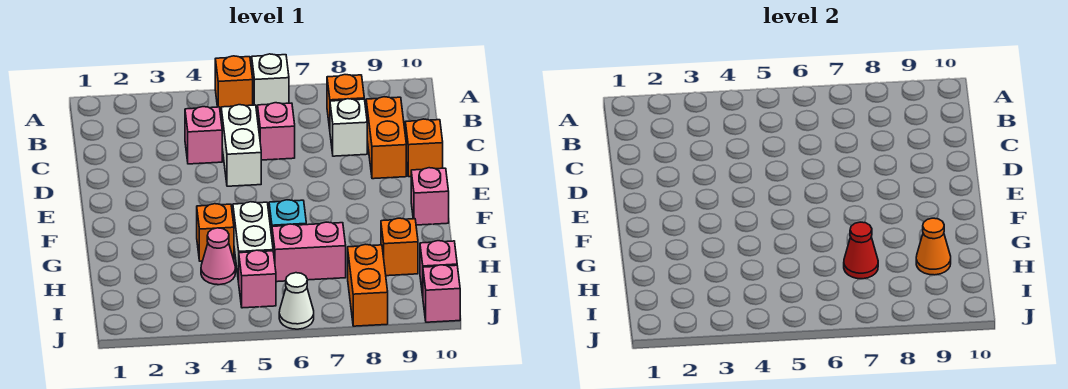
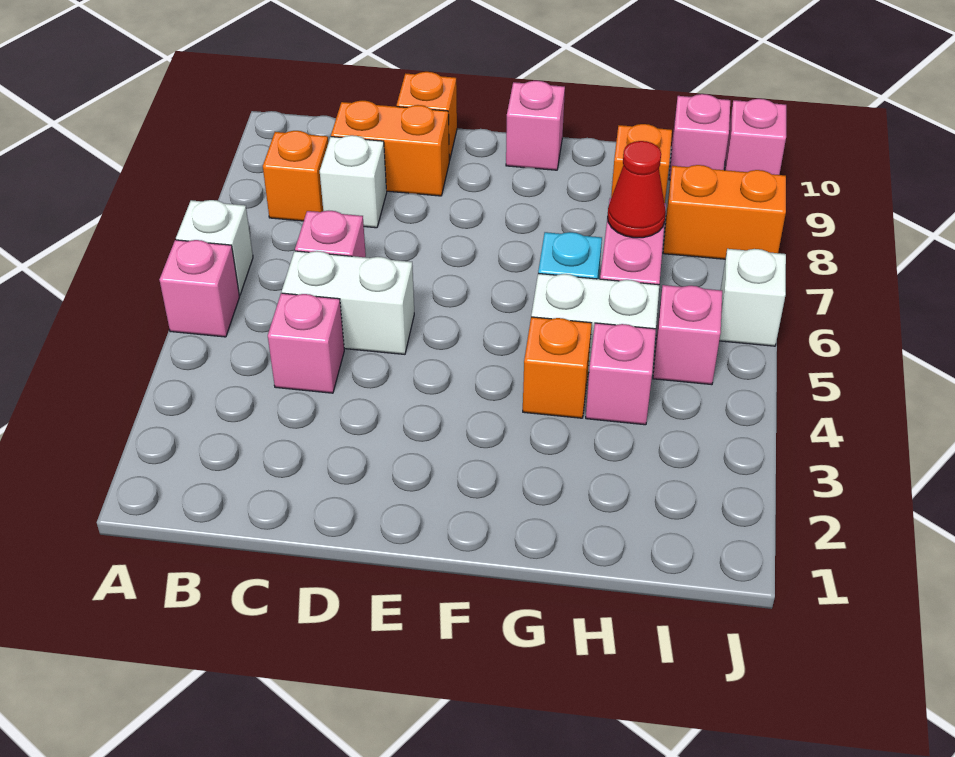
orange brick A5 level 1 -> pink brick A5 level 1
pink cone H4 level 1 -> pink brick H4 level 1
orange cone H9 level 2 -> none
white cone J6 level 1 -> white brick J6 level 1

